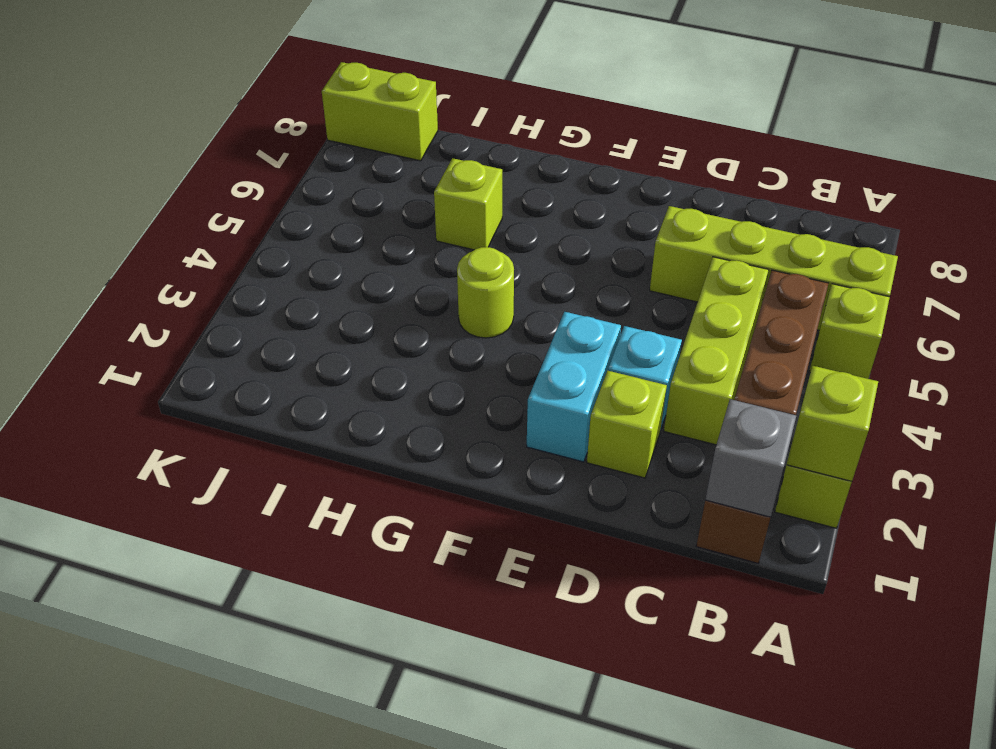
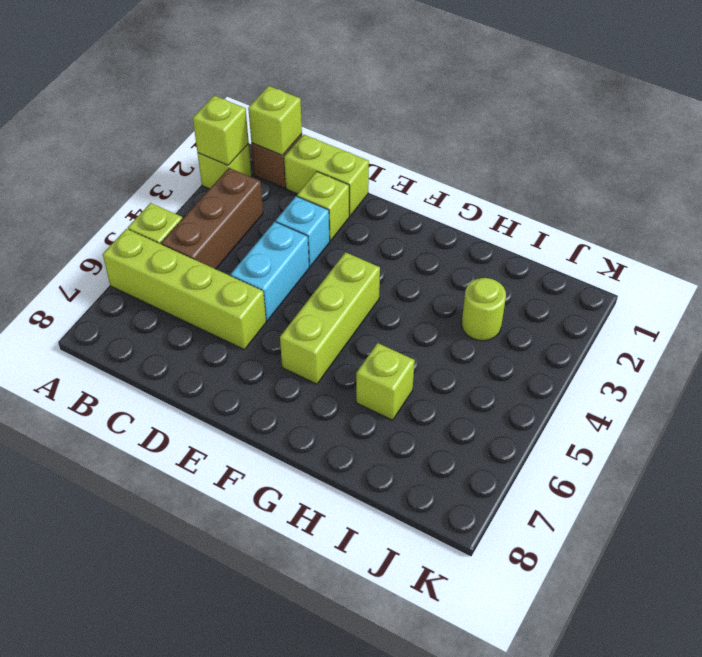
grey brick B1 level 2 -> lime brick B1 level 2
lime brick C3:C5 level 1 -> lime brick F4:F6 level 1
cyan brick E2:E3 level 1 -> cyan brick D4:D5 level 1
lime round brick G4 level 1 -> lime round brick I3 level 1
lime brick J8:K8 level 1 -> lime brick C1:D1 level 1

